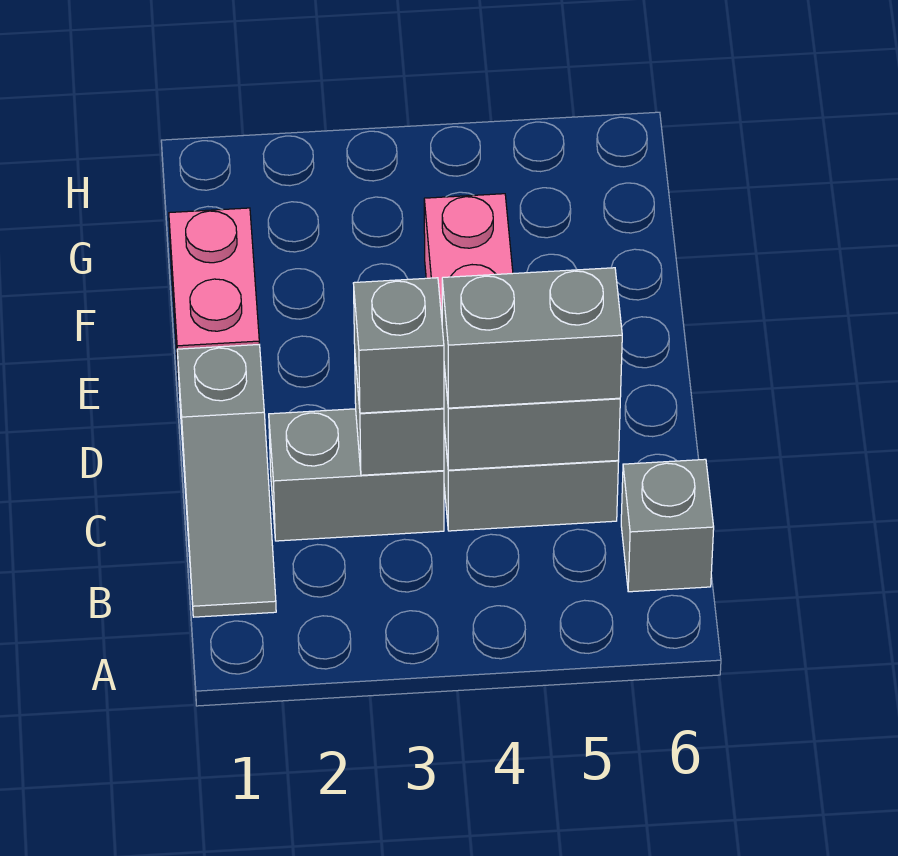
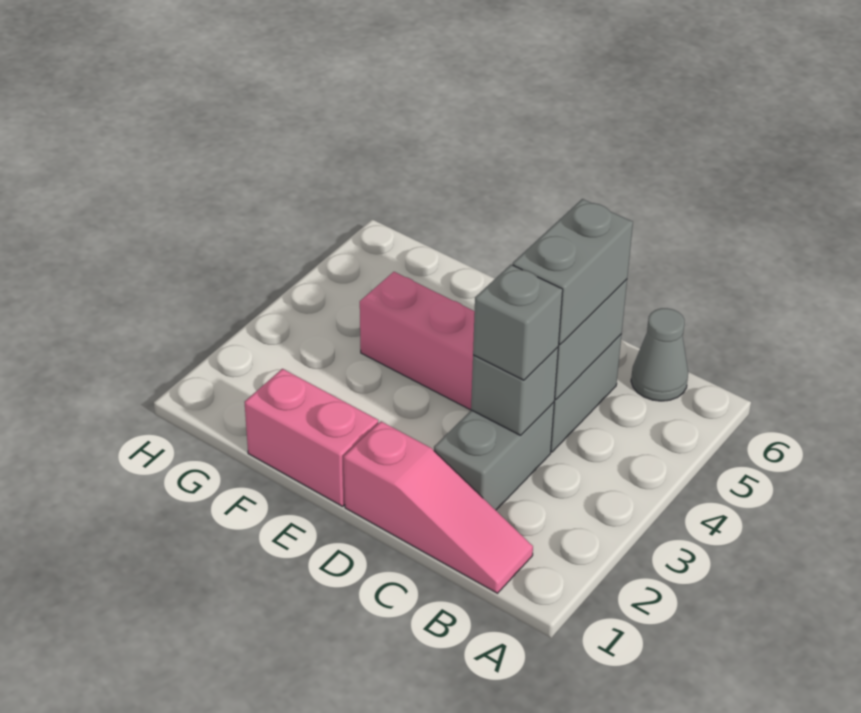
grey slope B1:D1 level 1 top D -> pink slope B1:D1 level 1 top D
grey brick B6 level 1 -> grey cone B6 level 1

